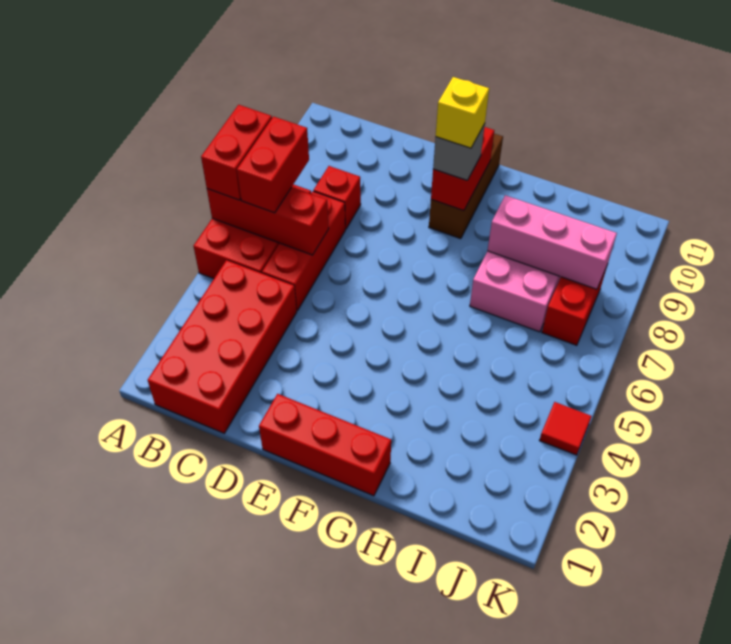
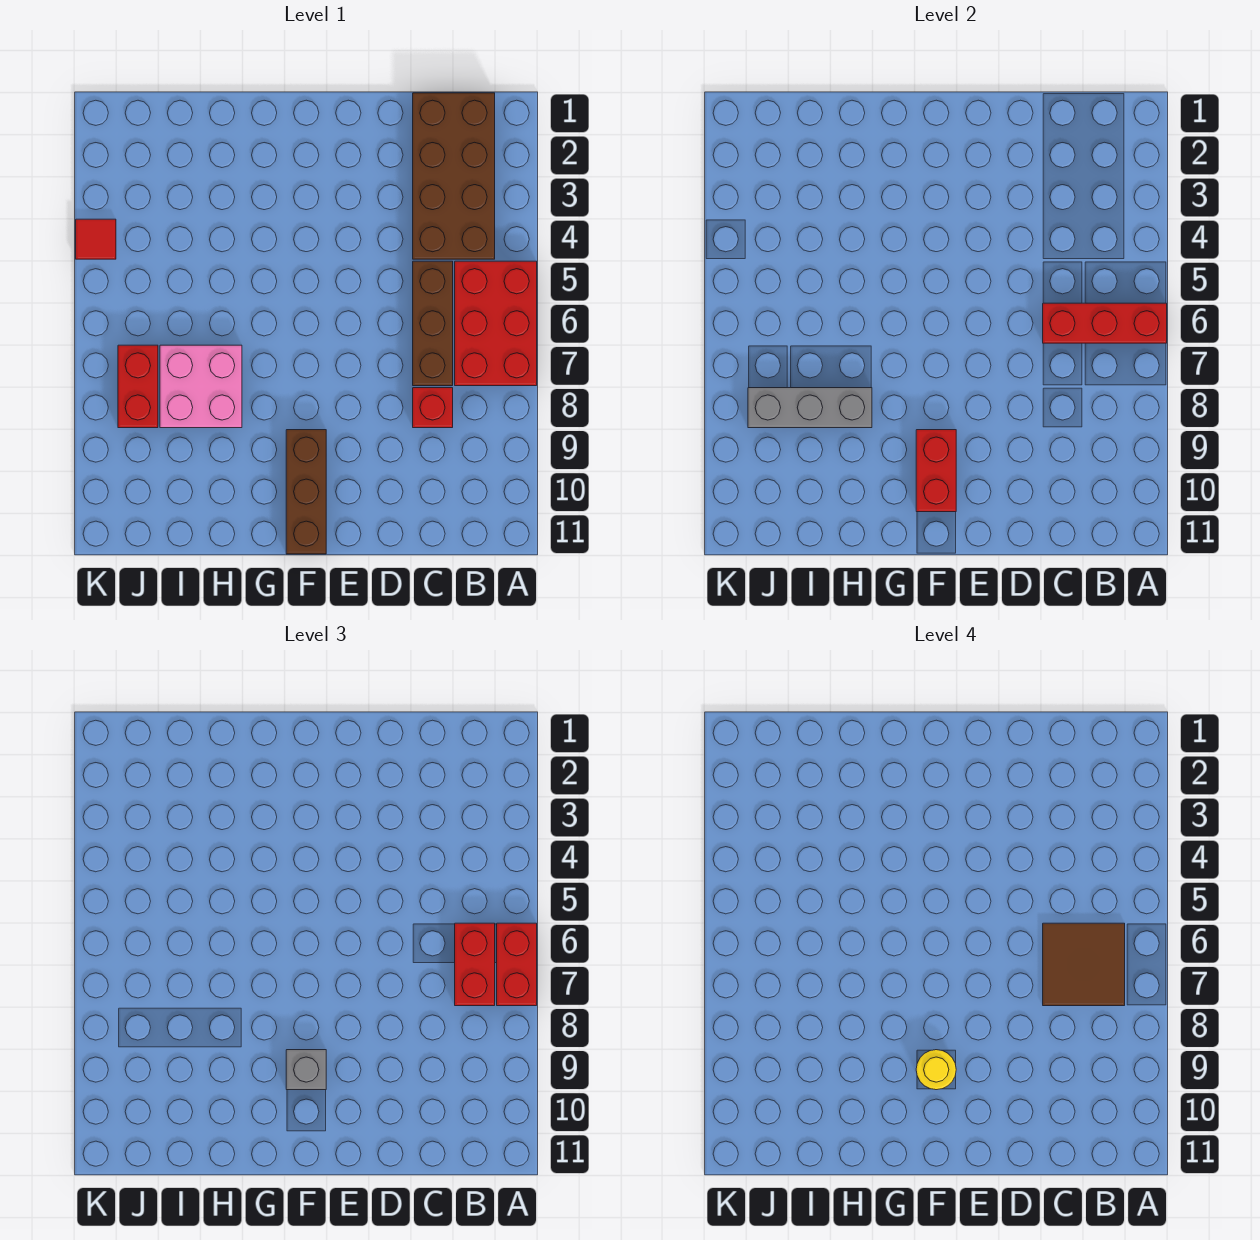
red brick B1:C4 level 1 -> brown brick B1:C4 level 1
none -> brown tile B6:C7 level 4
red brick C5:C7 level 1 -> brown brick C5:C7 level 1
red brick E1:G1 level 1 -> none
yellow brick F9 level 4 -> yellow round brick F9 level 4
pink brick H8:J8 level 2 -> grey brick H8:J8 level 2

